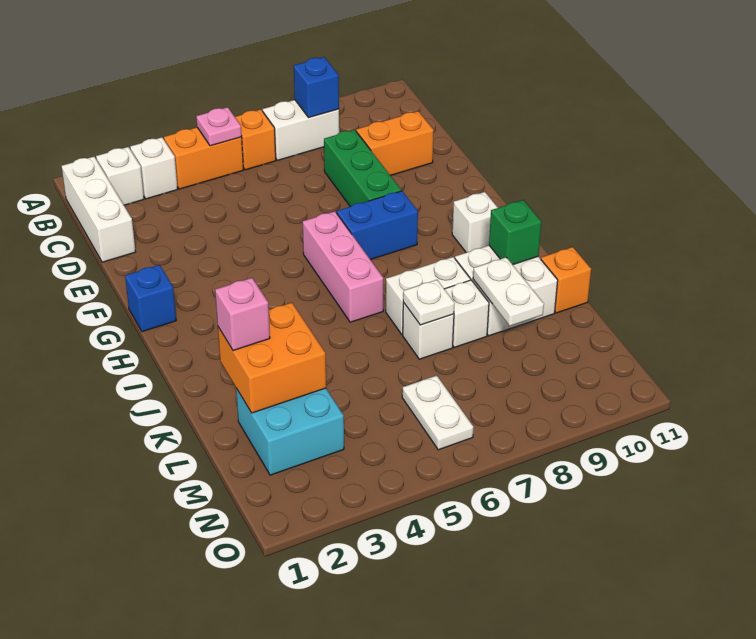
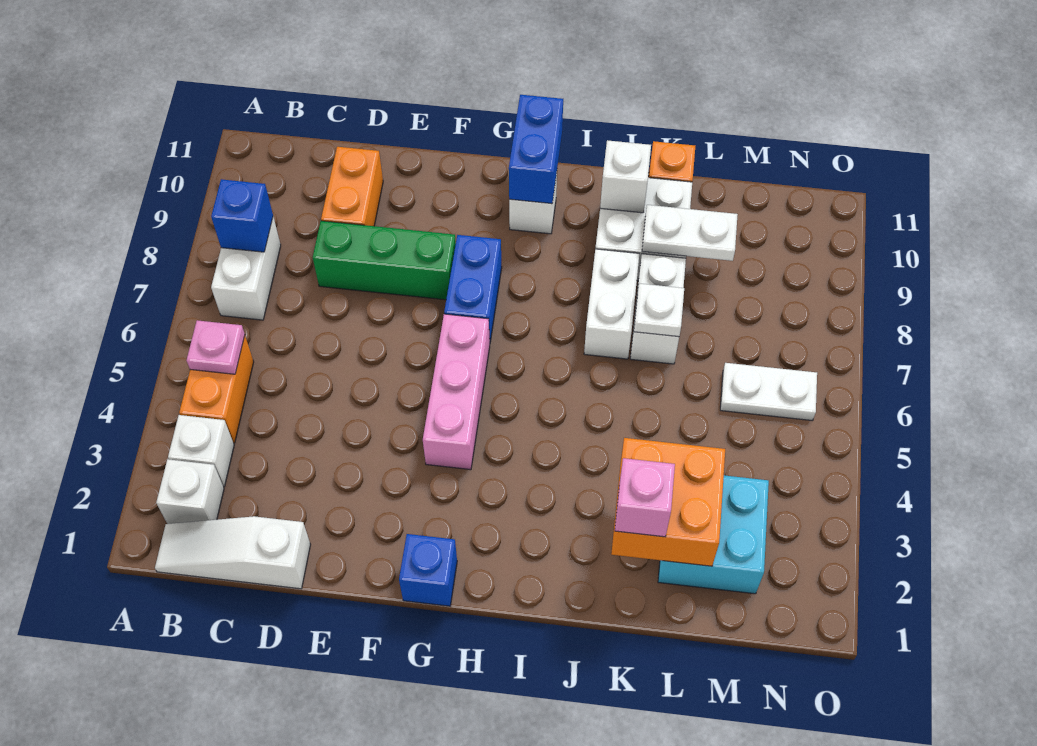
white brick B1:D1 level 1 -> white slope B1:D1 level 1 top D
orange brick B6 level 1 -> none
pink brick G6:I6 level 1 -> pink brick G4:G6 level 1
none -> blue brick H10:H11 level 2
green brick J10 level 2 -> white brick J10 level 2

